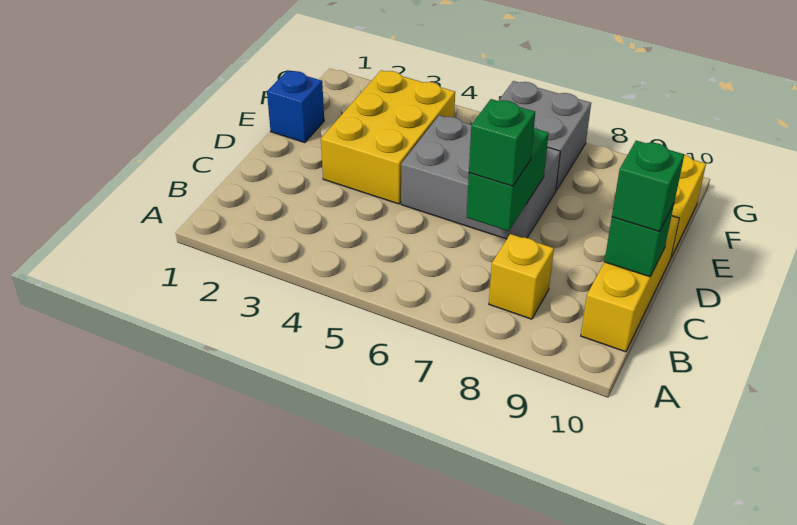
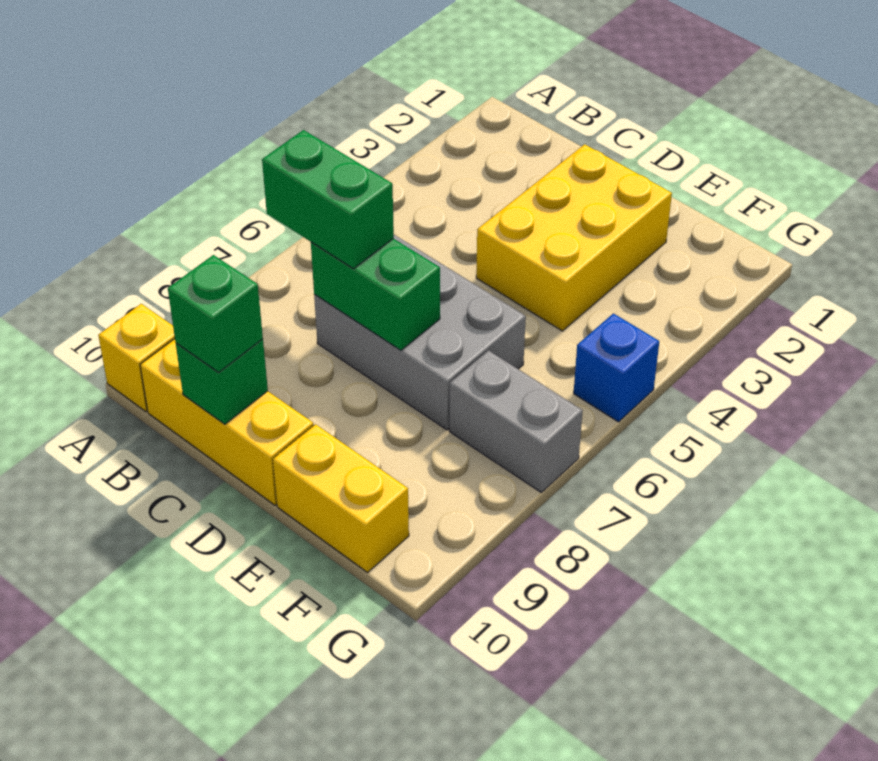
yellow brick B8 level 1 -> yellow brick A10 level 1
green brick C7 level 3 -> green brick B7:C7 level 3
yellow brick D3:F4 level 1 -> yellow brick D2:E4 level 1
grey brick D5:E7 level 1 -> grey brick C6:E7 level 1
blue brick E1 level 1 -> blue brick G5 level 1
grey brick F6:G7 level 1 -> grey brick F7:G7 level 1

